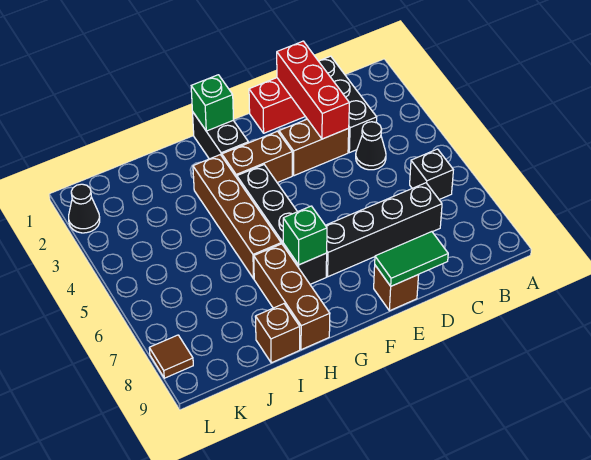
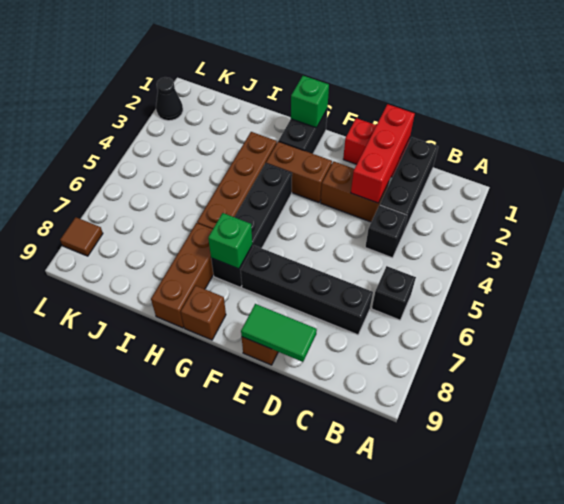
black cone C4 level 1 -> black brick C4 level 1
brown brick I9 level 1 -> brown brick G9 level 1

